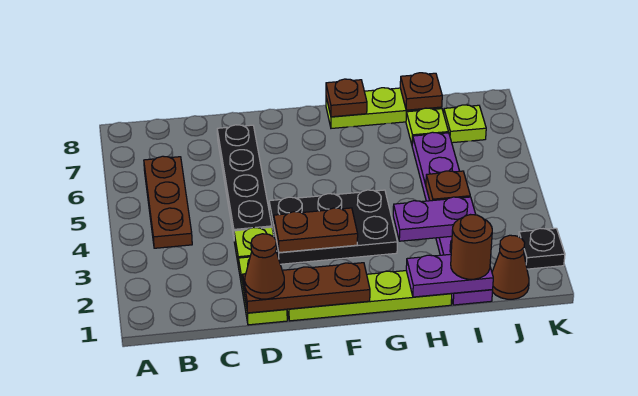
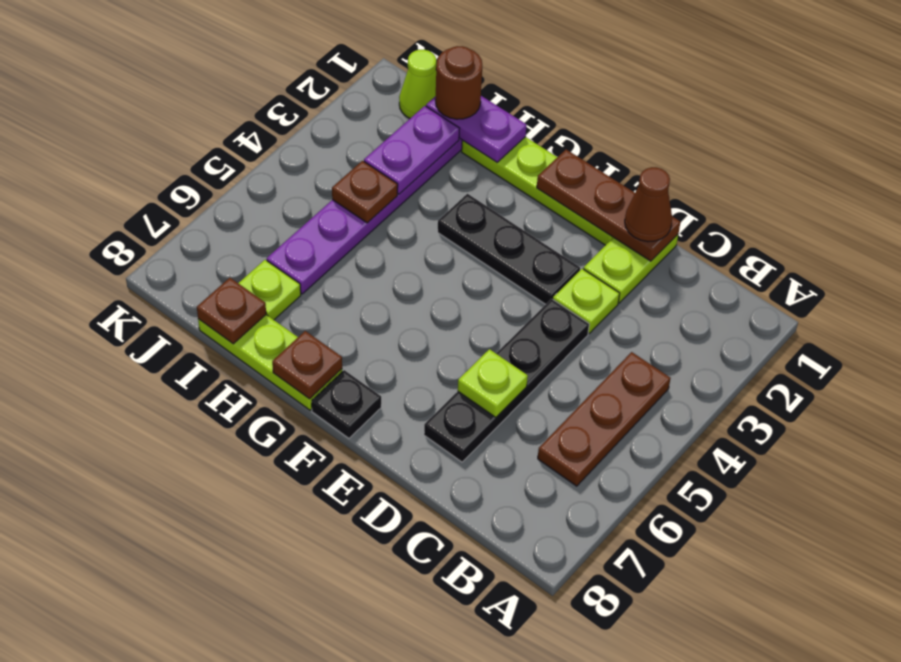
black plate E3:G4 level 1 -> black plate E3:G3 level 1
brown plate E3:F3 level 2 -> none
purple plate H3:I3 level 2 -> purple plate I2:I3 level 2
brown cone J1 level 1 -> lime cone J1 level 1
lime plate J7 level 1 -> lime plate D6 level 2
black plate K2 level 1 -> black plate F8 level 1

